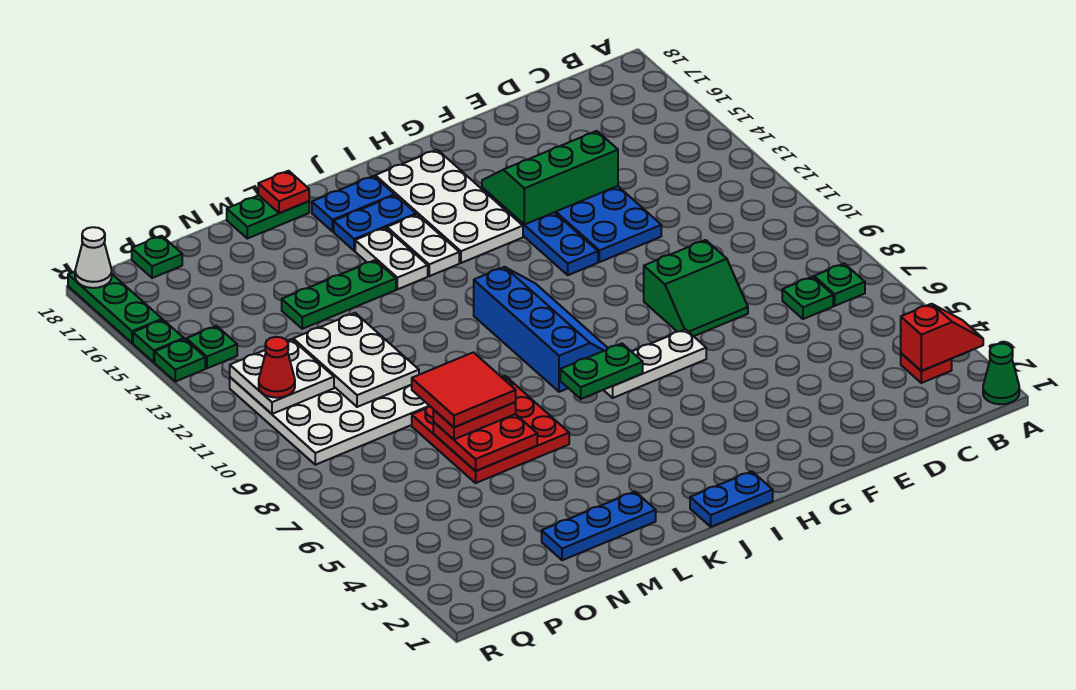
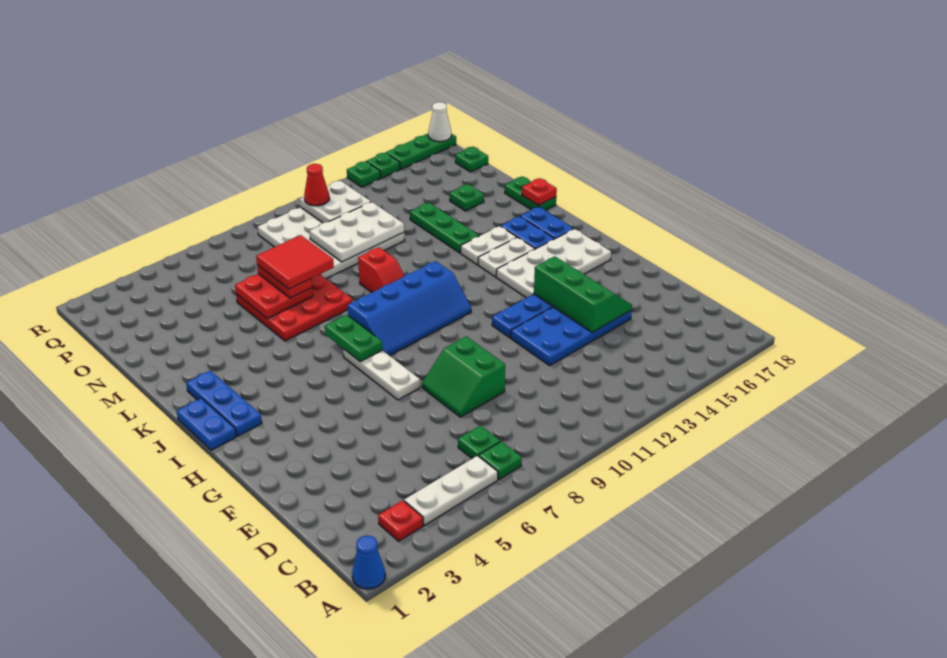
green cone A1 level 1 -> blue cone A1 level 1
red slope A3:B3 level 2 top B -> red slope K10:L10 level 1 top L
none -> white plate B4:B6 level 1
blue plate L2:N2 level 1 -> blue plate I2:K2 level 1
green plate Q14 level 1 -> green plate N16 level 1

